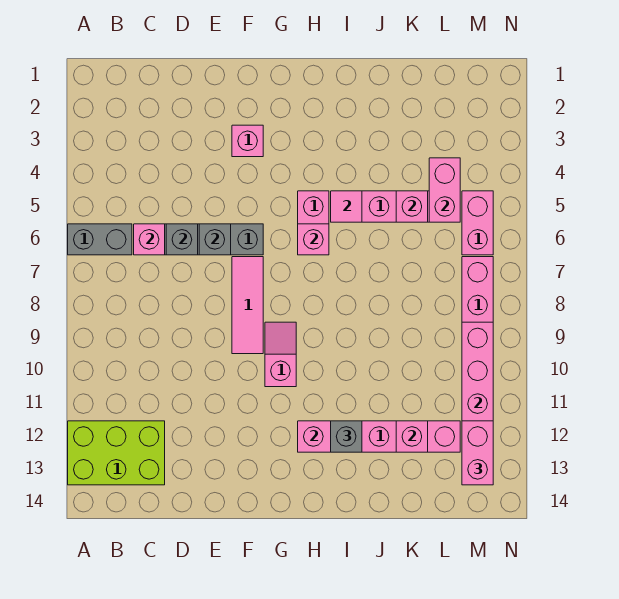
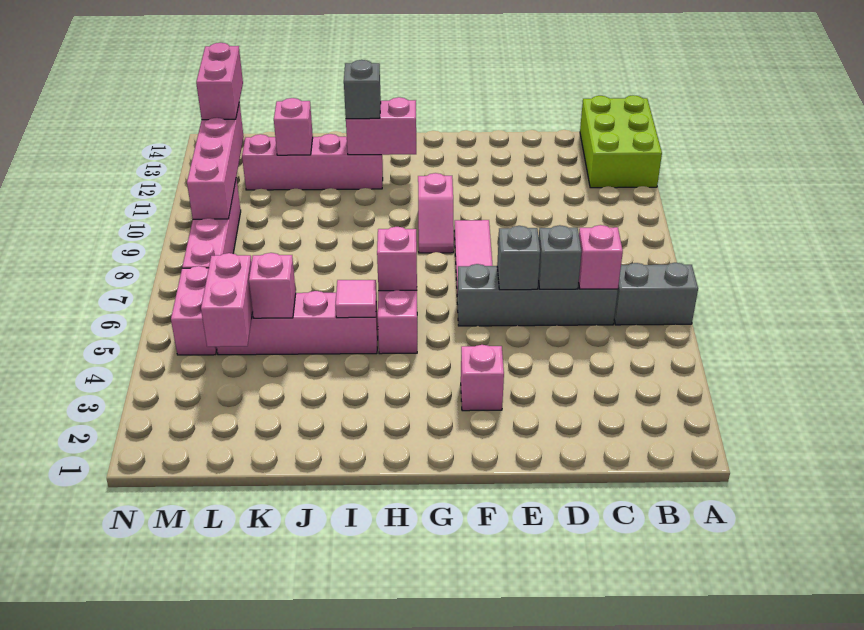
lime brick A12:C13 level 1 -> lime brick A12:B14 level 1

